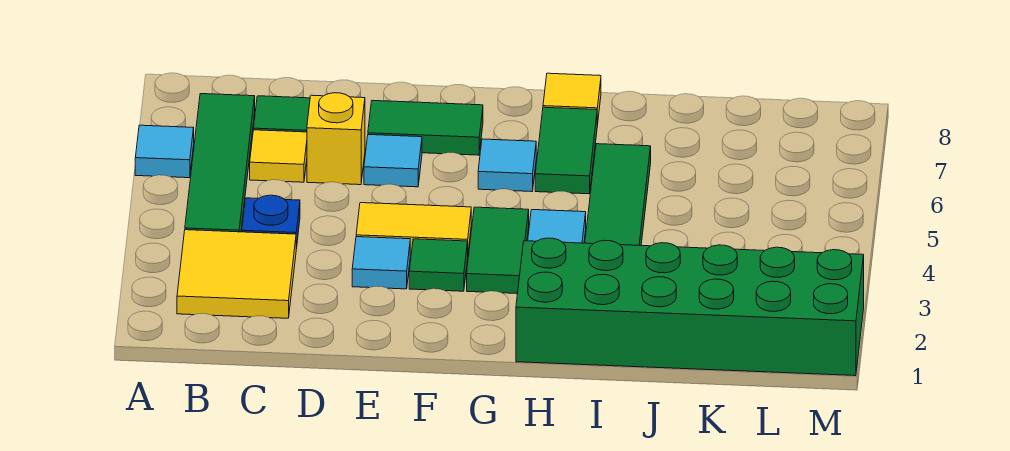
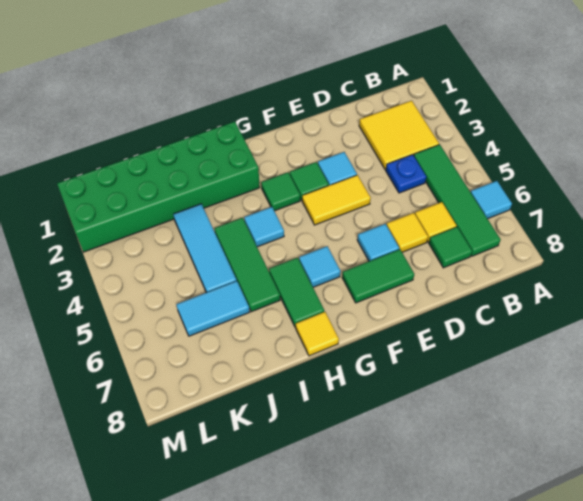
yellow brick D6 level 1 -> yellow tile D6 level 1
green tile G3:G4 level 1 -> green tile G3 level 1
none -> cyan tile J3:J5 level 1
none -> cyan tile J6:K6 level 1

